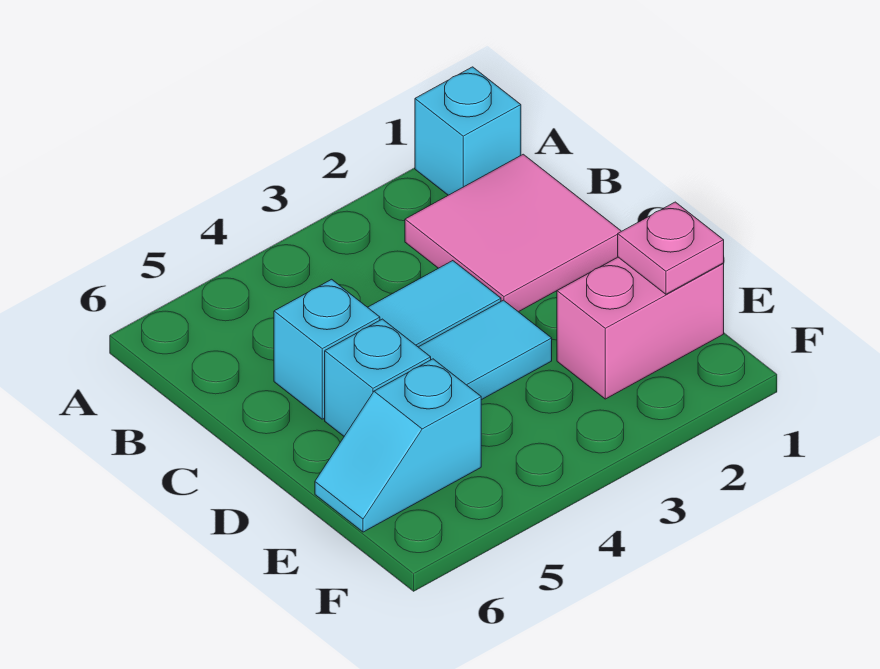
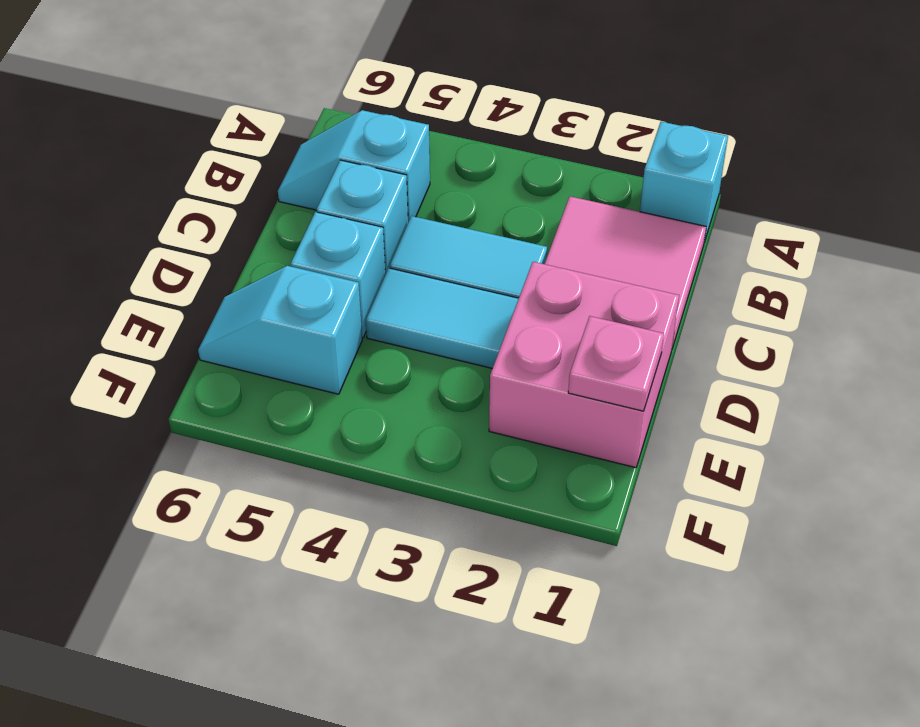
none -> cyan slope B5:B6 level 1 top 5
pink brick E1:E2 level 1 -> pink brick D1:E2 level 1

